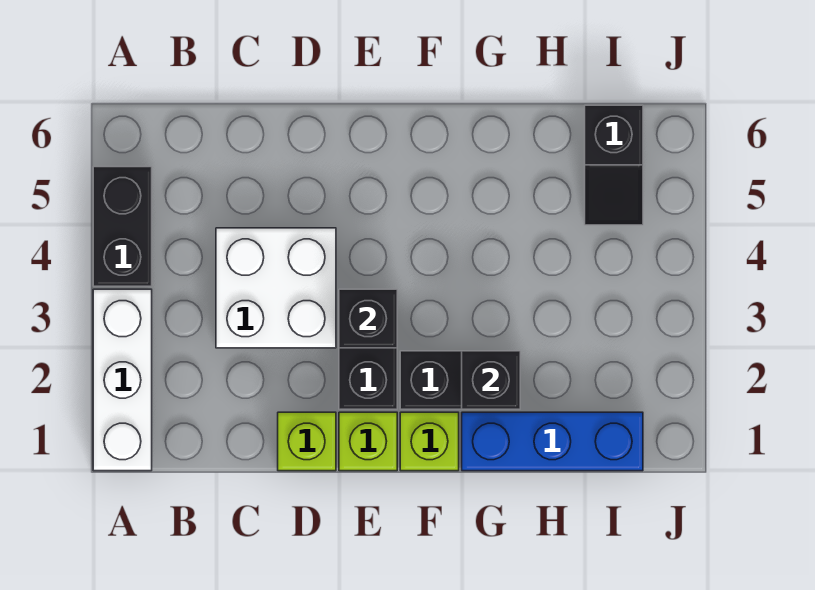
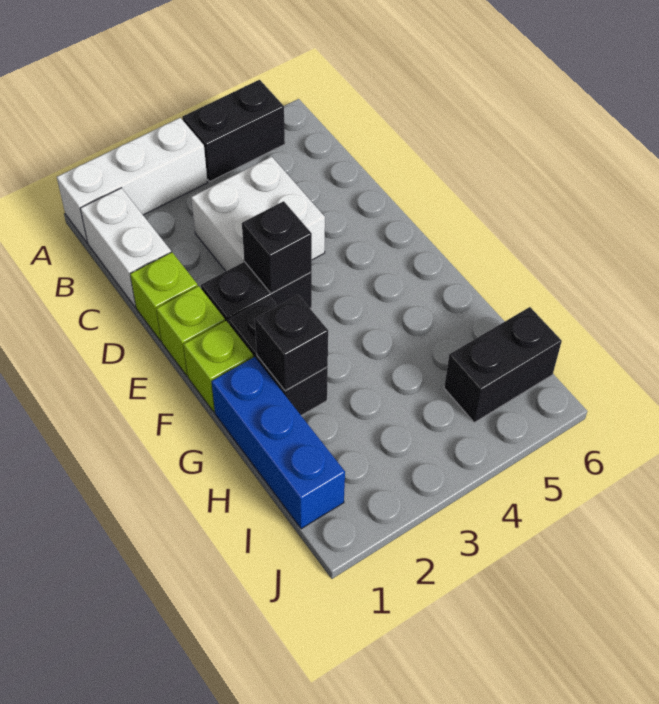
none -> white brick B1:C1 level 1
black slope I5:I6 level 1 top 6 -> black brick I5:I6 level 1

